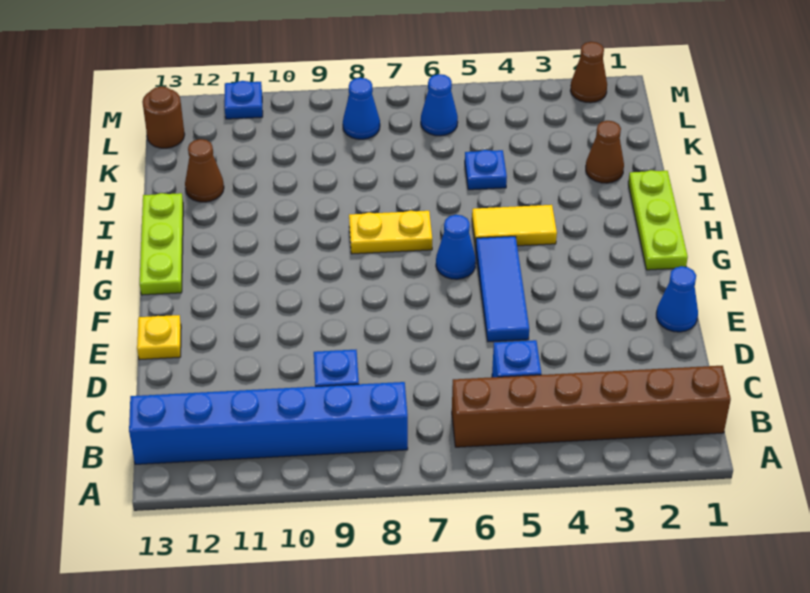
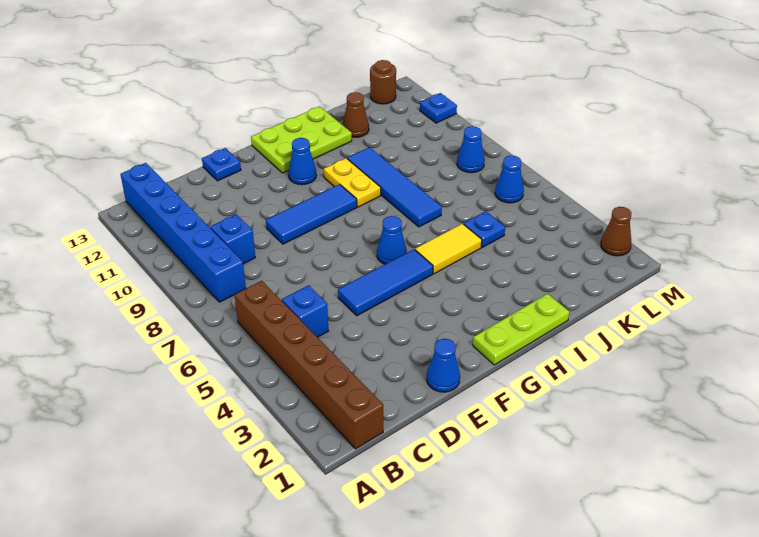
none -> blue tile E9:G9 level 1
yellow plate E13 level 1 -> blue plate E13 level 1
none -> blue cone G11 level 1
lime plate G13:I13 level 1 -> lime plate G12:I13 level 1
yellow tile H4:H5 level 1 -> yellow tile H5:I5 level 1
yellow plate H7:H8 level 1 -> yellow plate H9:H10 level 1
none -> blue tile I7:I10 level 1
brown cone J2 level 1 -> none

